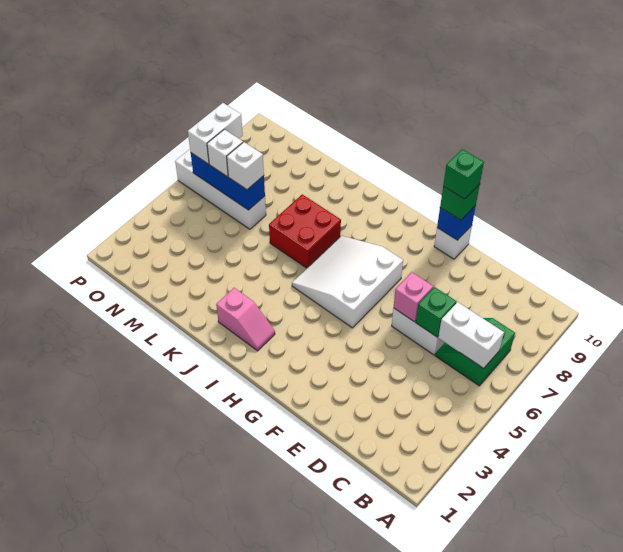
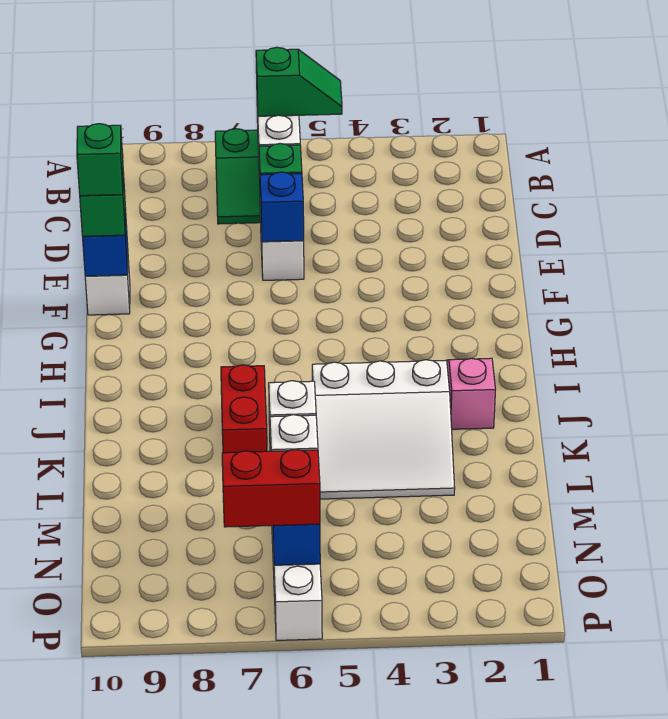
none -> green slope B5:B6 level 3 top 6
pink brick E6 level 2 -> blue brick E6 level 2
white slope G5:I7 level 1 top G -> white slope J3:L5 level 1 top J
red brick J6:K7 level 1 -> red brick J7:K7 level 1
white brick O6:O7 level 3 -> red brick O6:O7 level 3

